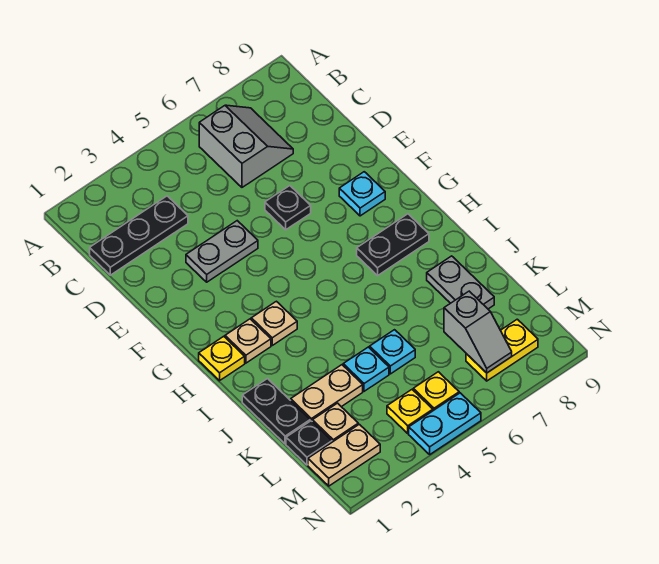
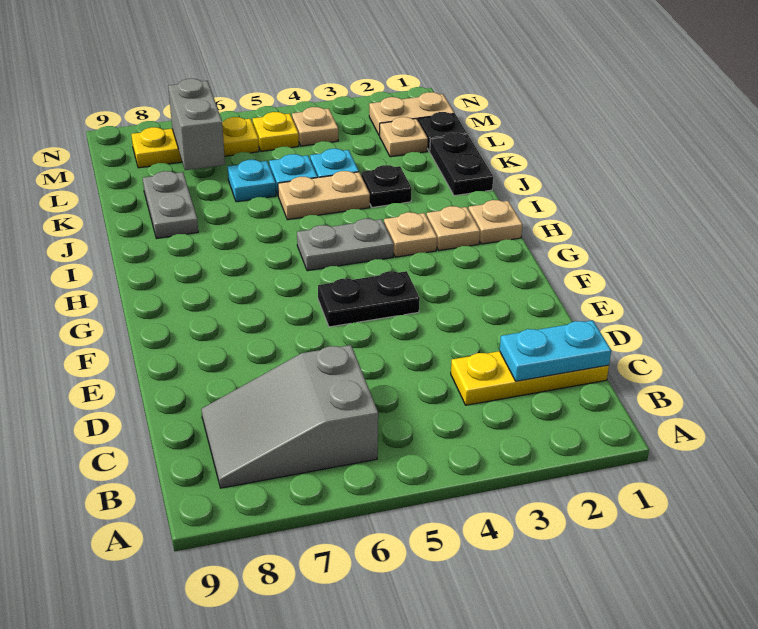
grey slope B6:C7 level 1 top 6 -> grey slope B6:C8 level 1 top 6
black plate C1:C3 level 1 -> yellow plate C1:C3 level 1
grey plate E3:E4 level 1 -> grey plate H4:H5 level 1
black plate E6 level 1 -> black plate J3 level 1
cyan plate F8 level 1 -> cyan plate K6 level 1
yellow plate H1 level 1 -> tan plate H1 level 1
black plate H7:H8 level 1 -> black plate F4:F5 level 1
tan plate K2:K3 level 1 -> tan plate J4:J5 level 1
grey slope L7:M7 level 2 top L -> grey brick L7:M7 level 2
yellow plate M4 level 1 -> tan plate M4 level 1
yellow plate M7:M8 level 1 -> yellow plate M6:M8 level 1
cyan plate N4:N5 level 1 -> cyan plate C1:C2 level 2

